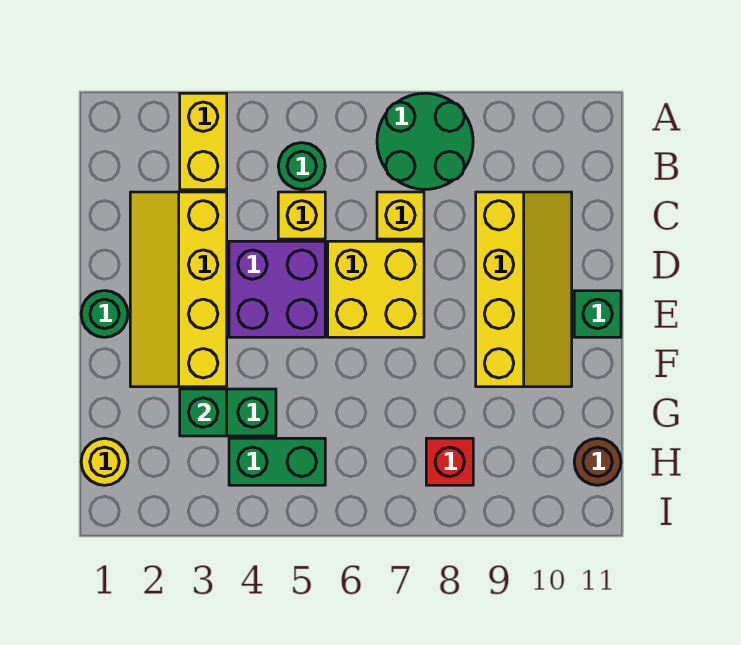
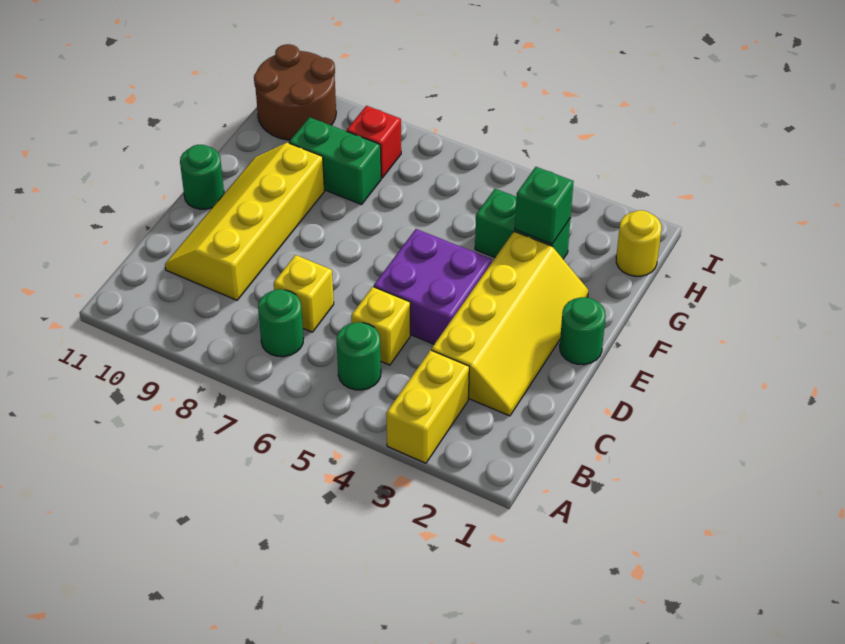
green round brick A7:B8 level 1 -> green round brick B7 level 1
yellow brick D6:E7 level 1 -> none
green brick E11 level 1 -> green round brick E11 level 1
green brick H4:H5 level 1 -> green brick G8:G9 level 1
brown round brick H11 level 1 -> brown round brick H10:I11 level 1

